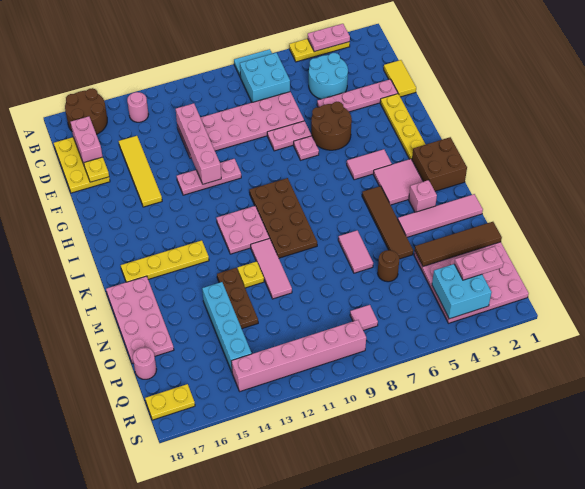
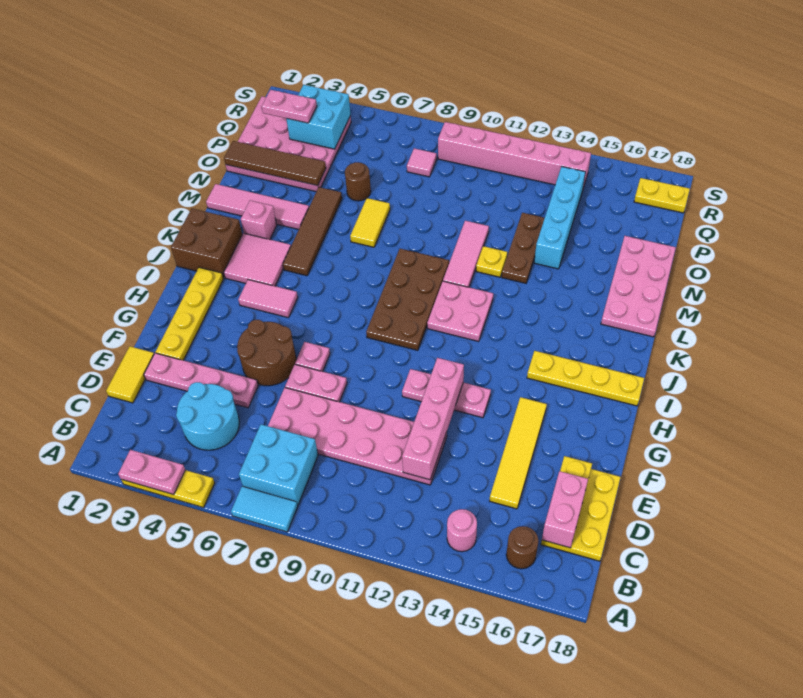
brown round brick A16:B17 level 1 -> brown round brick B16 level 1
yellow plate K14:K17 level 1 -> yellow plate I15:I18 level 1
pink tile M7:N7 level 1 -> yellow tile M7:N7 level 1
pink round brick P18 level 1 -> none

